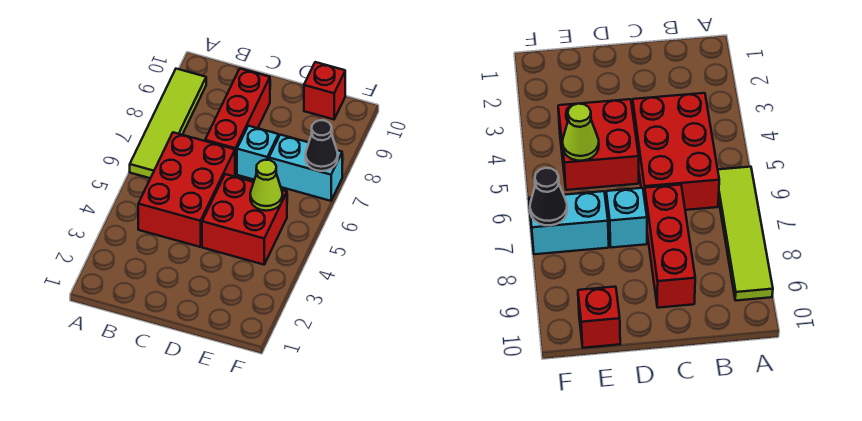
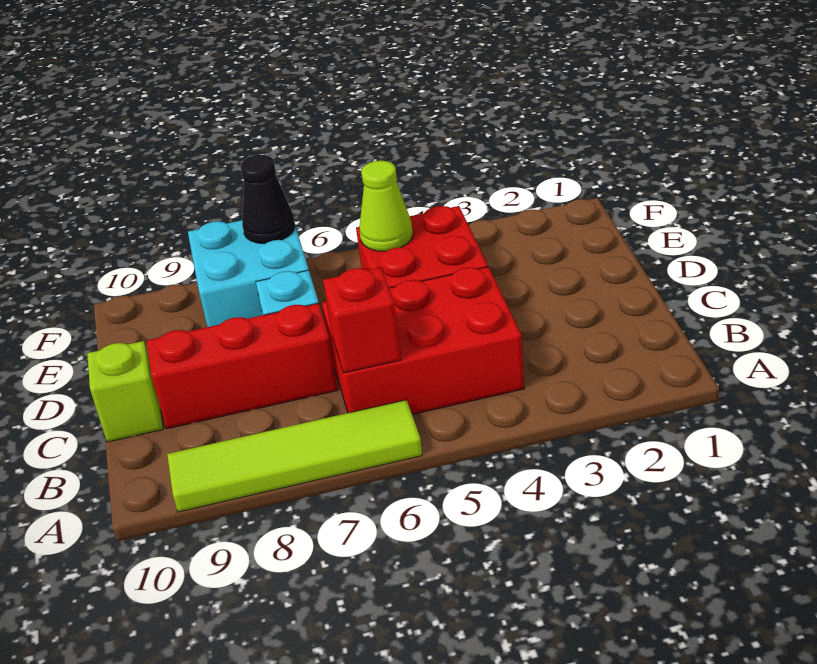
none -> lime brick C10 level 1
cyan brick E7:F7 level 1 -> cyan brick E7:F8 level 1
red brick E10 level 1 -> red brick B6 level 2

